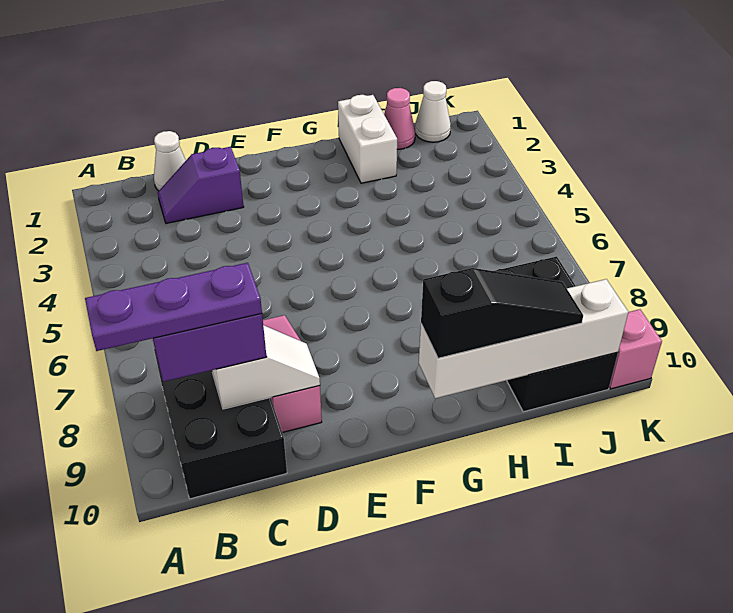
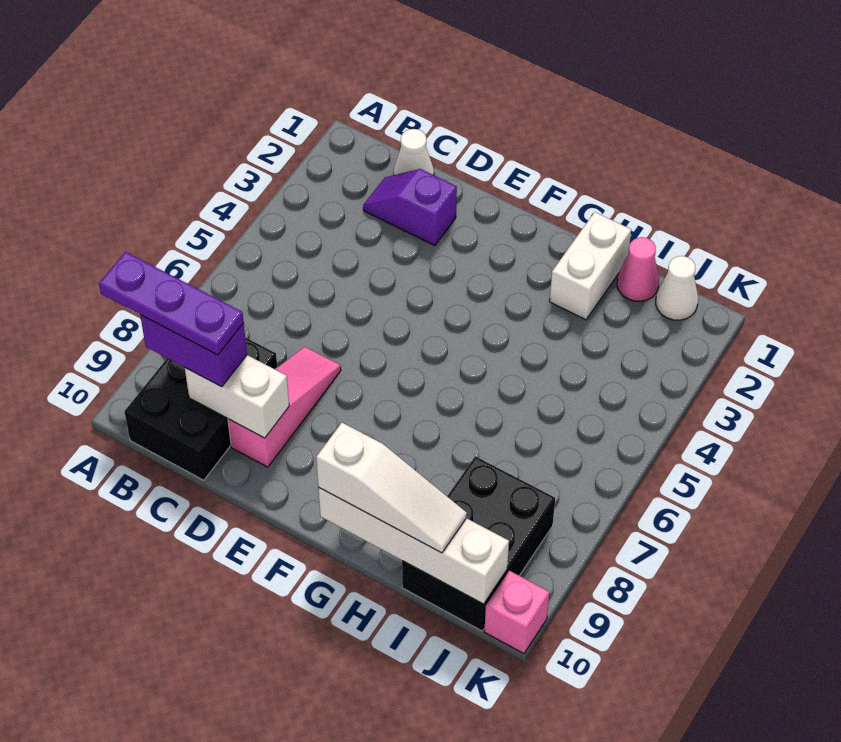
white slope C9:D9 level 2 top C -> white brick C9:D9 level 2
black slope G10:I10 level 3 top G -> white slope G10:I10 level 3 top G

